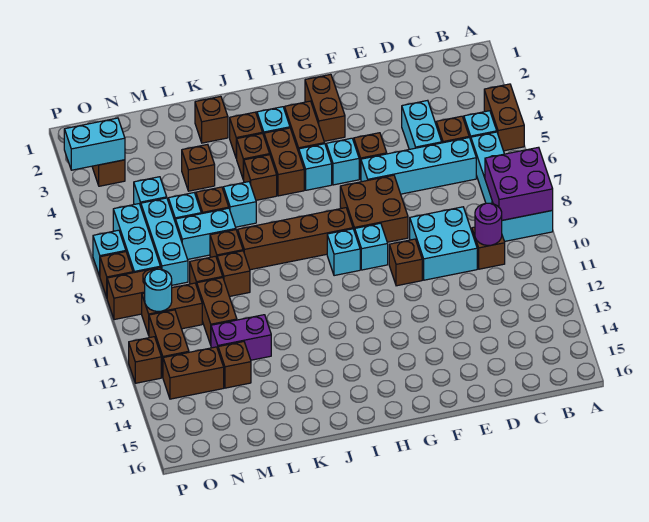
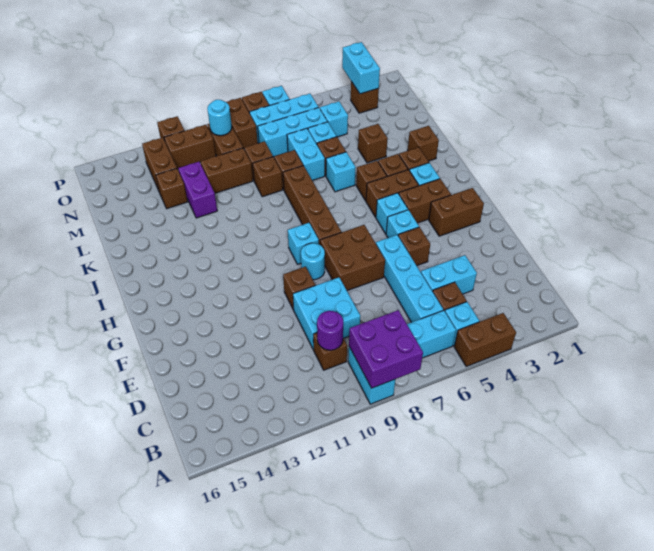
cyan brick G9 level 1 -> cyan round brick G9 level 1

